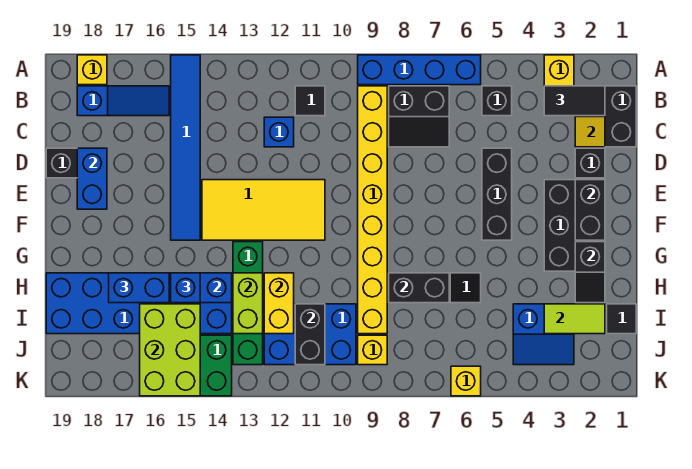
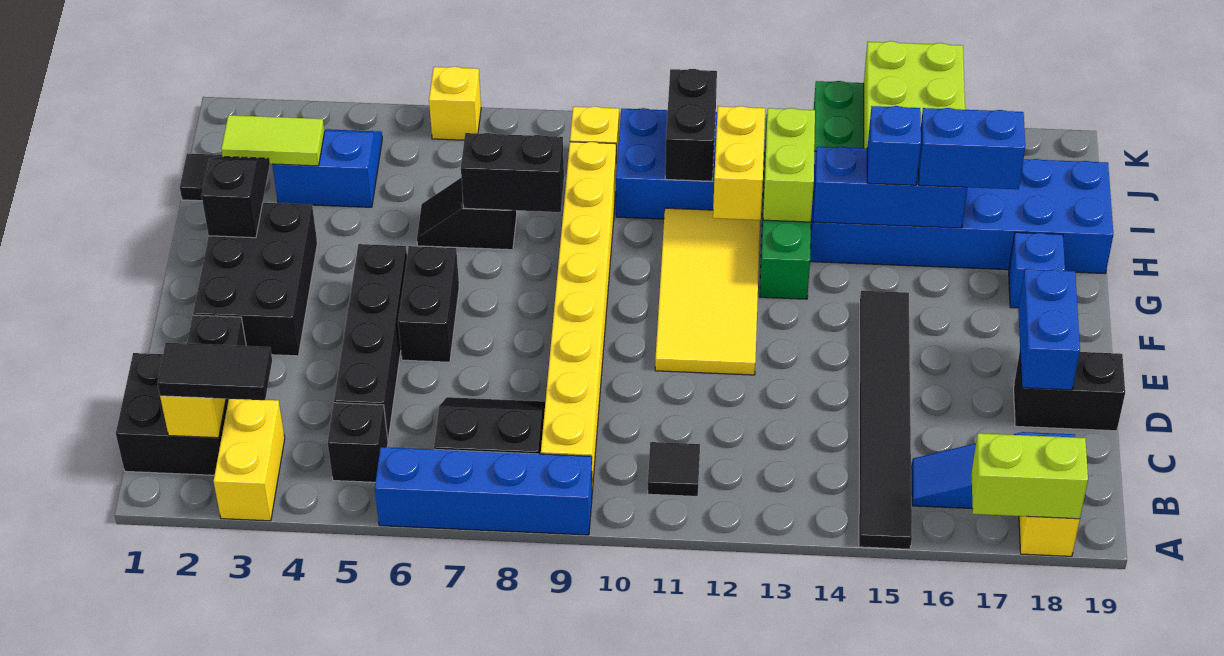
blue tile A15:F15 level 1 -> black tile A15:F15 level 1
none -> lime brick A17:A18 level 2
blue brick C12 level 1 -> blue brick G18 level 1
black brick D5:F5 level 1 -> black brick C5:F5 level 1
black brick E2:F2 level 2 -> black brick E6:F6 level 1
yellow tile E11:F14 level 1 -> yellow tile E11:H12 level 1

